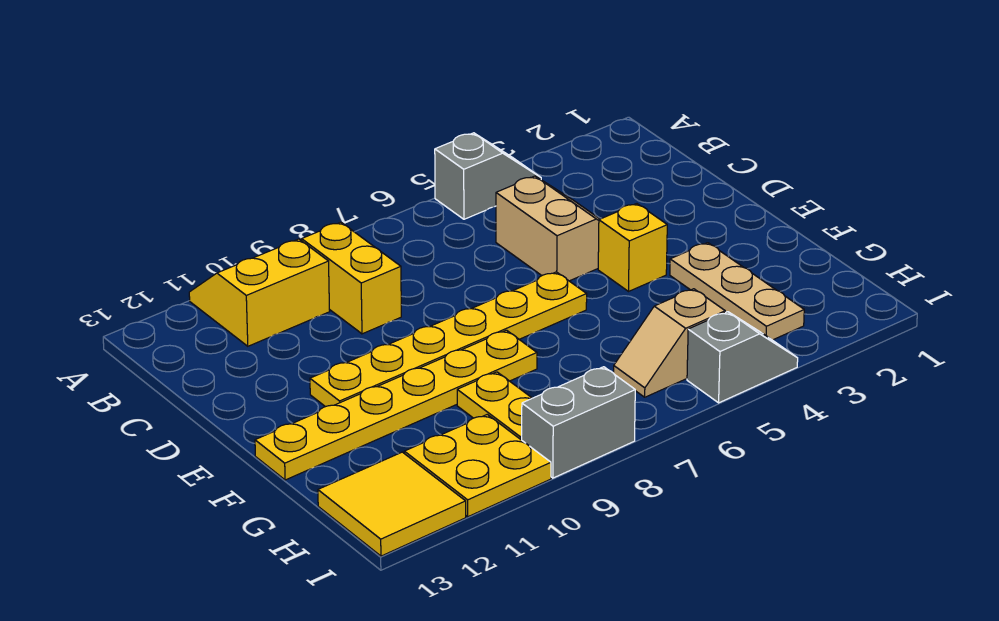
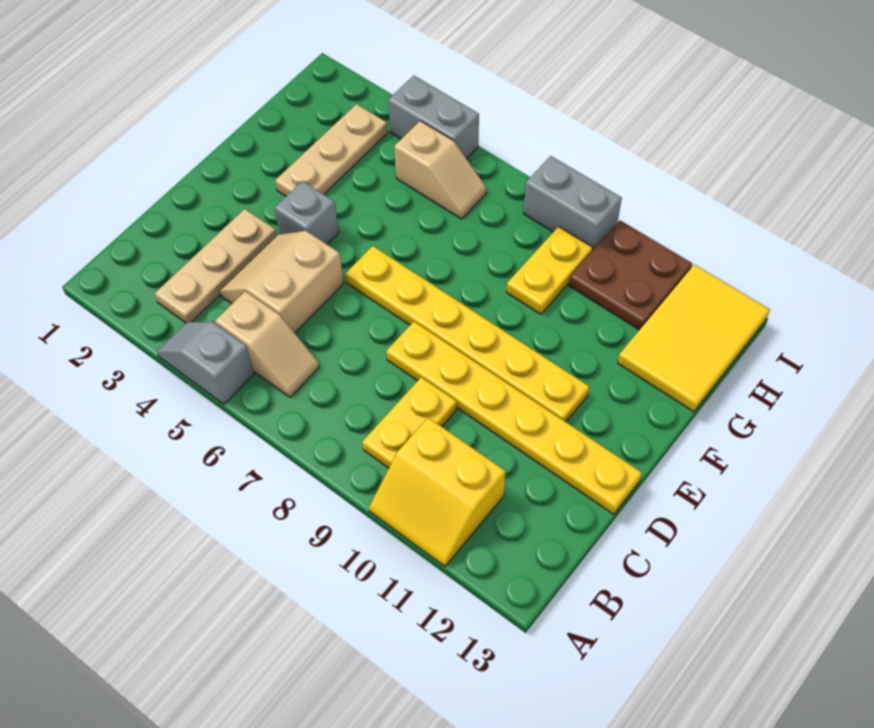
none -> tan plate B3:D3 level 1
none -> tan slope B5:B6 level 1 top 5
yellow brick B9:C9 level 1 -> yellow plate B9:C9 level 1
yellow brick E4 level 1 -> grey brick E4 level 1
yellow plate F8:F13 level 1 -> yellow plate D8:D13 level 1
yellow plate H10:I11 level 1 -> brown plate H10:I11 level 1
yellow tile H12:I13 level 1 -> yellow tile G12:I13 level 1
grey slope I4:I5 level 1 top 5 -> grey brick I4:I5 level 1

